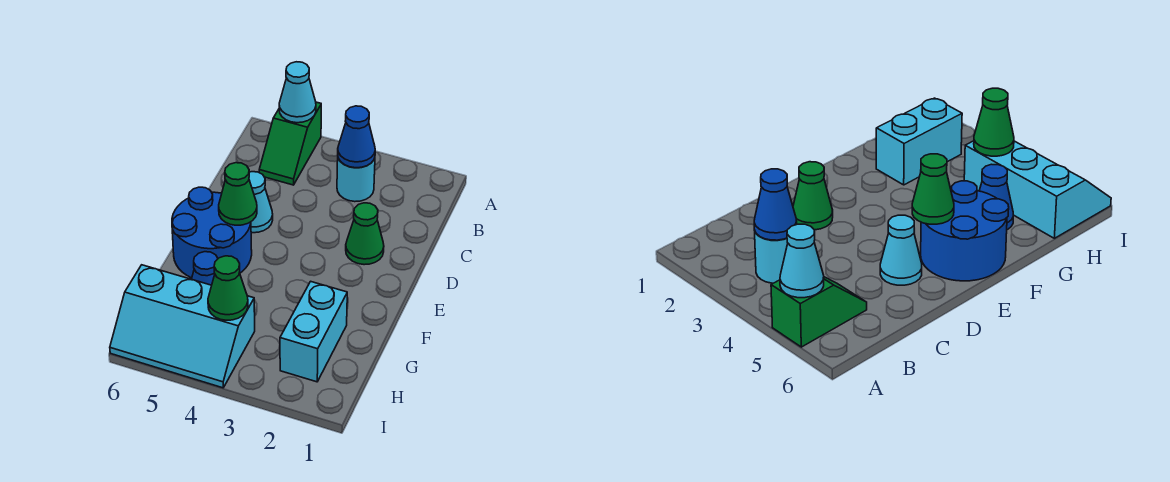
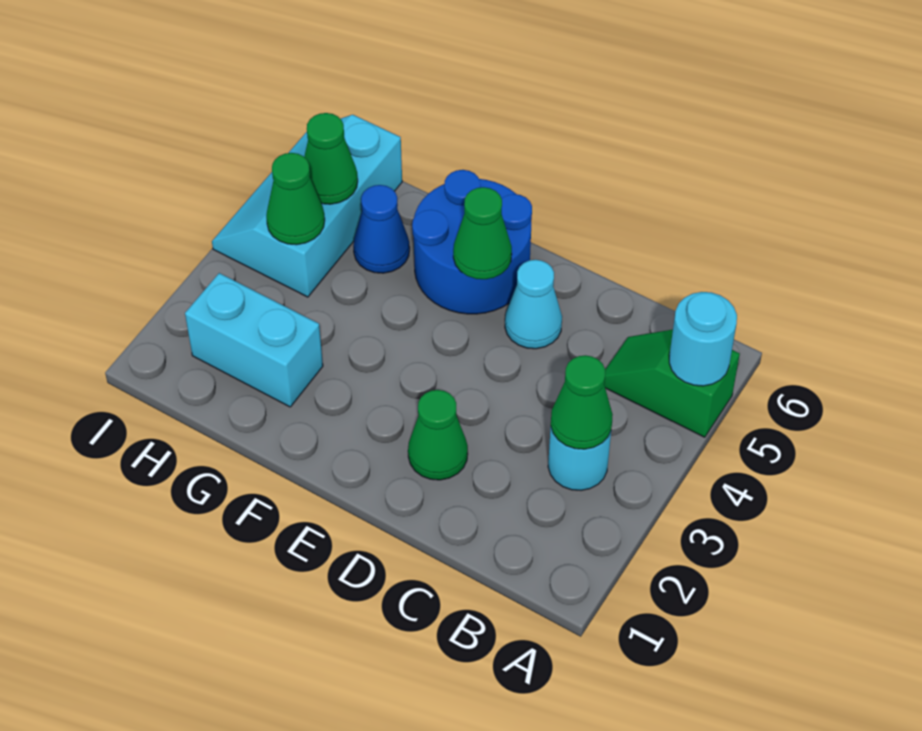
cyan cone A5 level 2 -> cyan round brick A5 level 2
blue cone B3 level 2 -> green cone B3 level 2
none -> green cone H5 level 2

